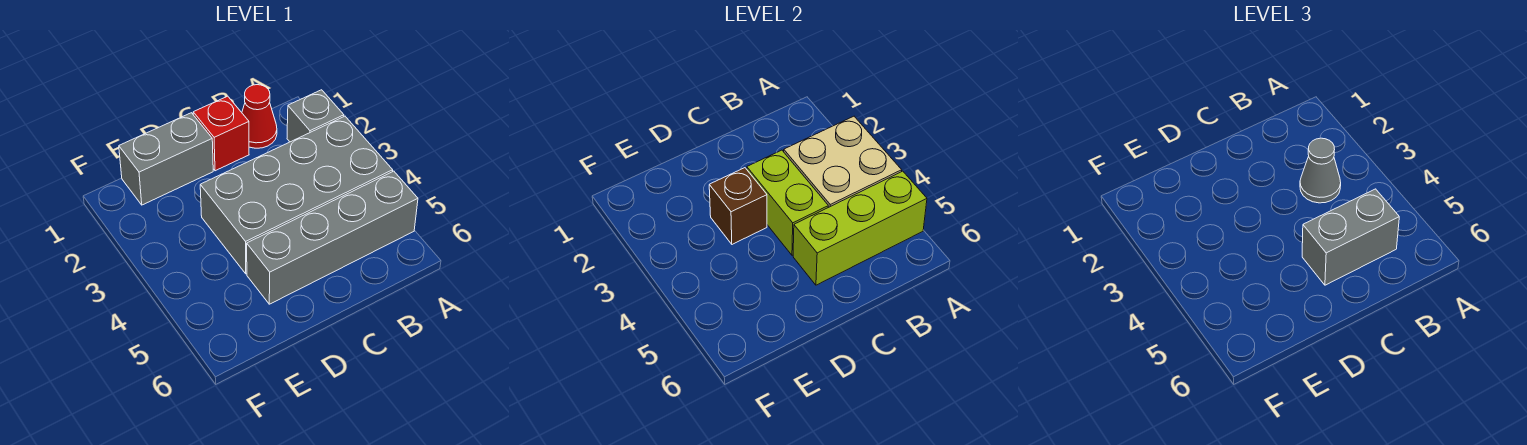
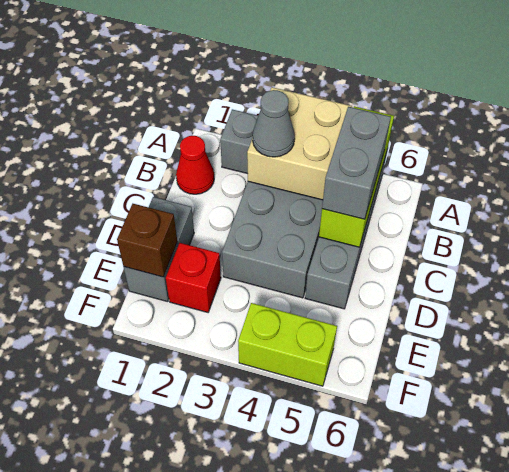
red brick C1 level 1 -> red brick E2 level 1
lime brick C3:C4 level 2 -> lime brick F4:F5 level 1
brown brick D3 level 2 -> brown brick E1 level 2

